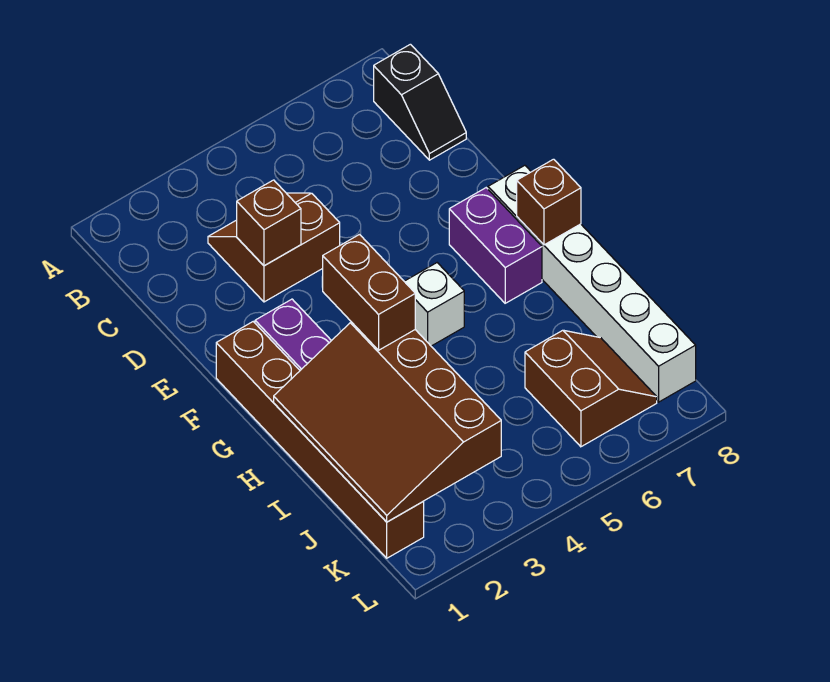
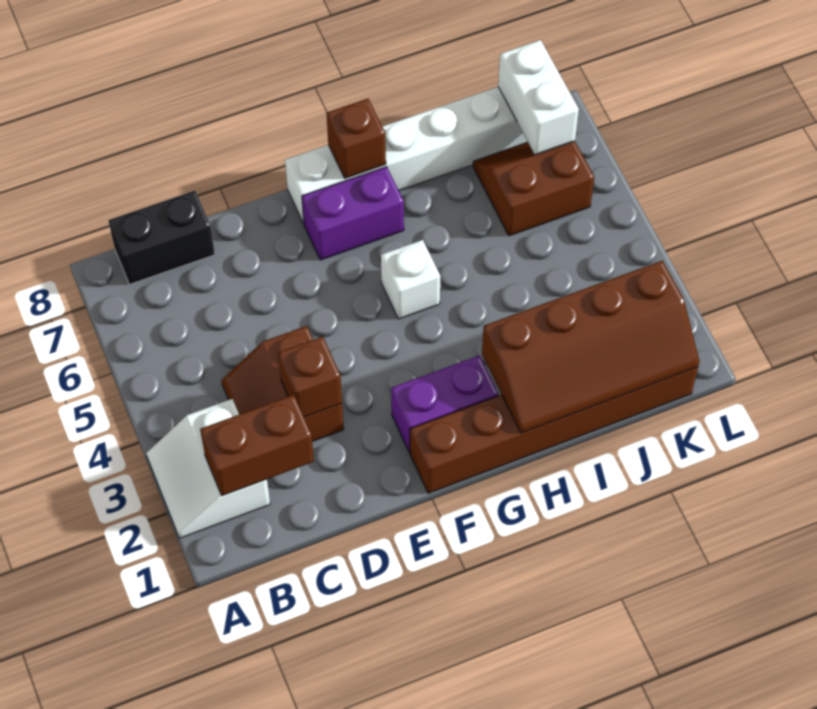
none -> white slope A2:B3 level 1 top B
black slope B8:C8 level 1 top B -> black brick B8:C8 level 1
brown brick G3:H3 level 3 -> brown brick B2:C2 level 2
brown slope H1:K3 level 2 top 3 -> brown slope H1:K2 level 2 top 2
none -> white brick K7:K8 level 2

